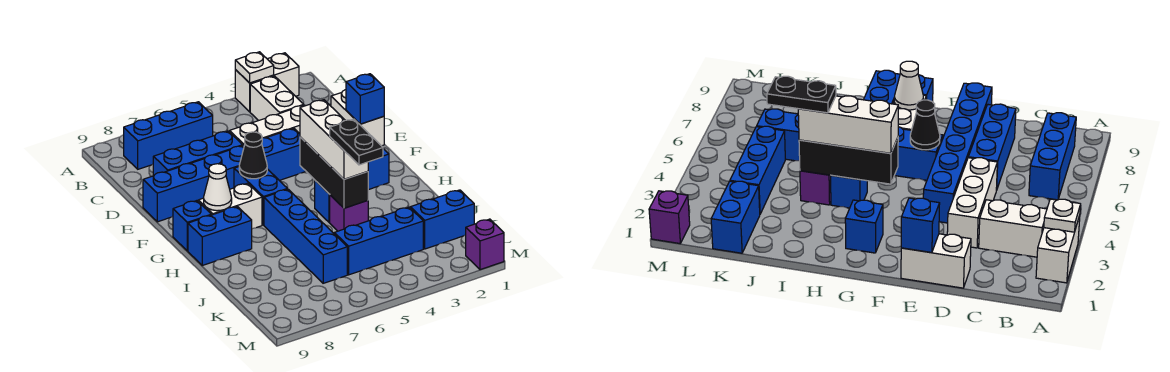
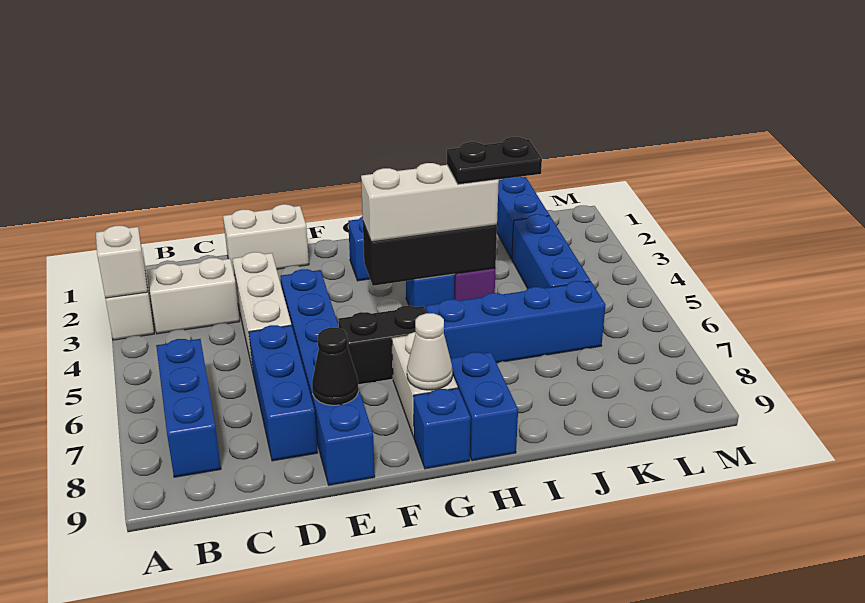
white plate A3 level 2 -> white brick A3 level 2
blue brick E1 level 2 -> none
blue brick F6:G6 level 1 -> black brick F6:G6 level 1
black cone F6 level 2 -> black cone E8 level 2
purple brick M1 level 1 -> none

